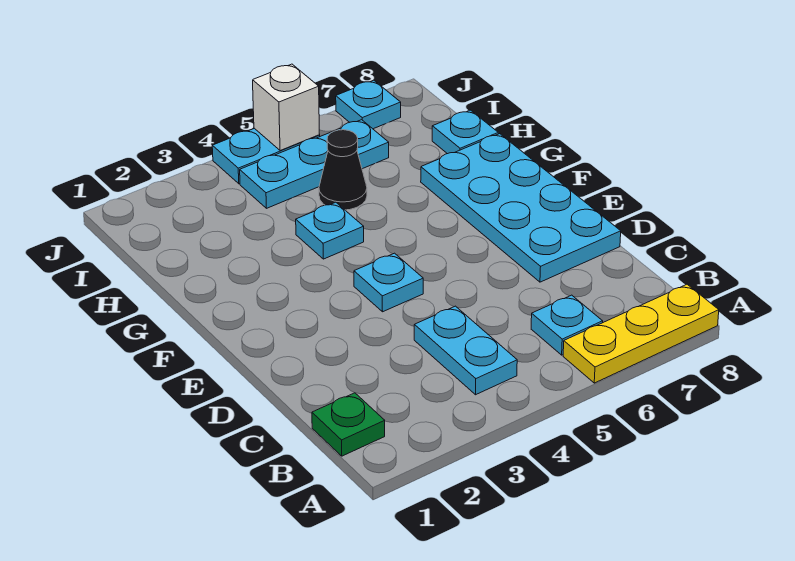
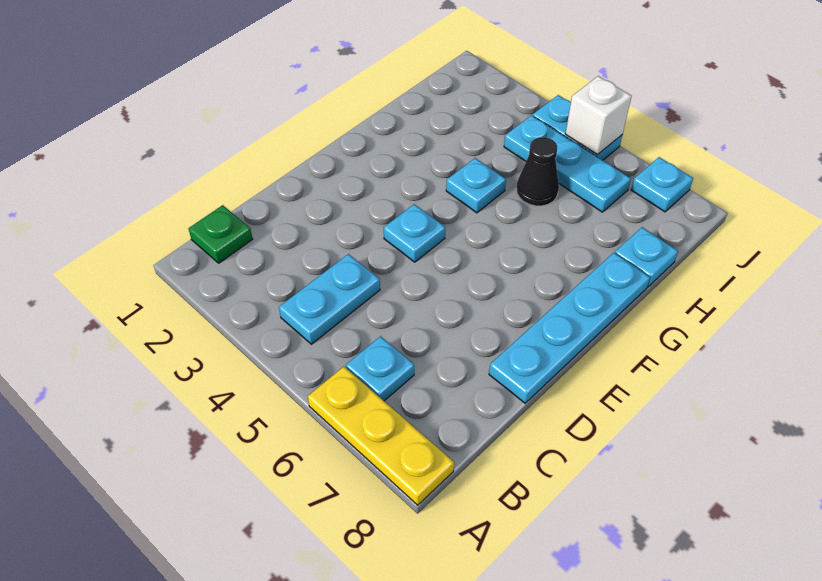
cyan plate D7:G8 level 1 -> cyan plate D8:G8 level 1

